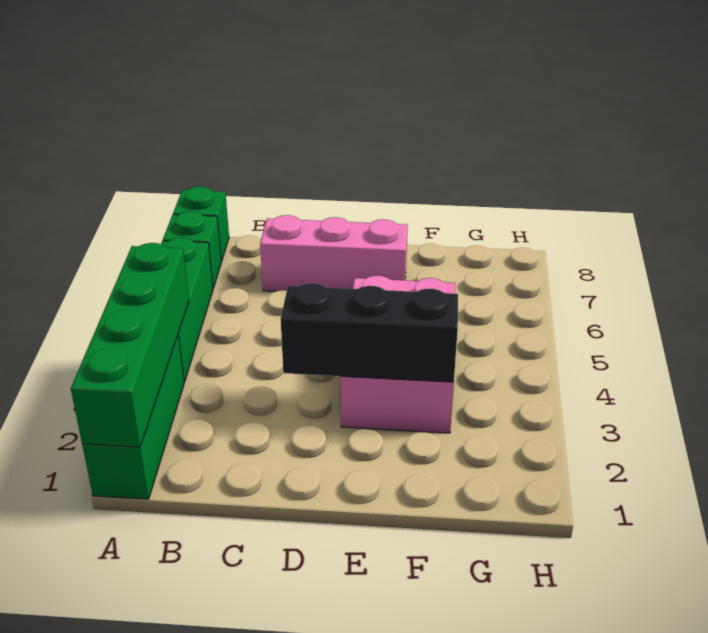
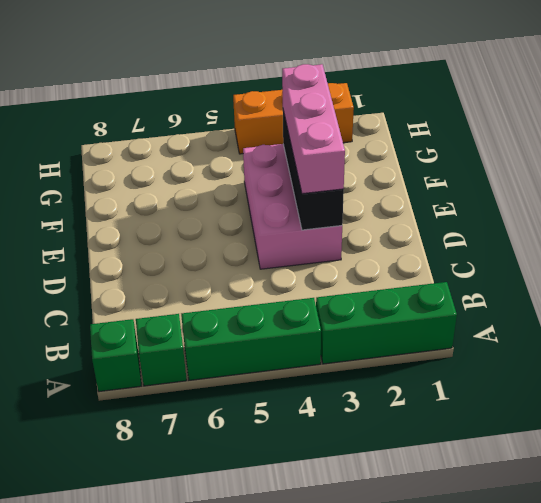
green brick A1:A4 level 2 -> none
pink brick C7:E7 level 1 -> pink brick D3:F3 level 3
pink brick E3:F5 level 1 -> pink brick D3:F4 level 1
none -> orange brick H2:H4 level 1

